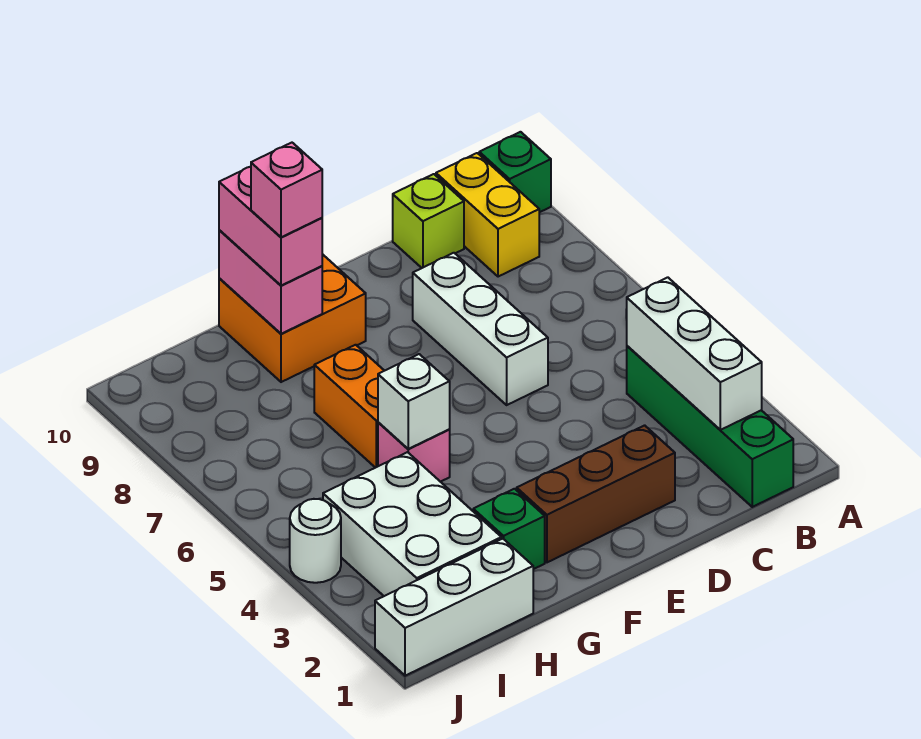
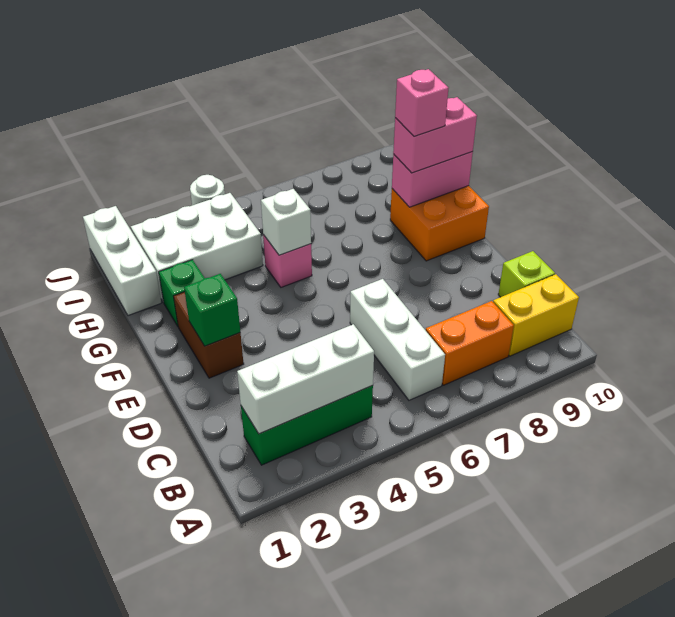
green brick A10 level 1 -> green brick E2 level 2
green brick B1:B4 level 1 -> green brick B2:B4 level 1
brown brick D2:F2 level 1 -> brown brick E2:F2 level 1
white brick D6:D8 level 1 -> white brick B6:D6 level 1
orange brick G6:G7 level 1 -> orange brick B7:B8 level 1

